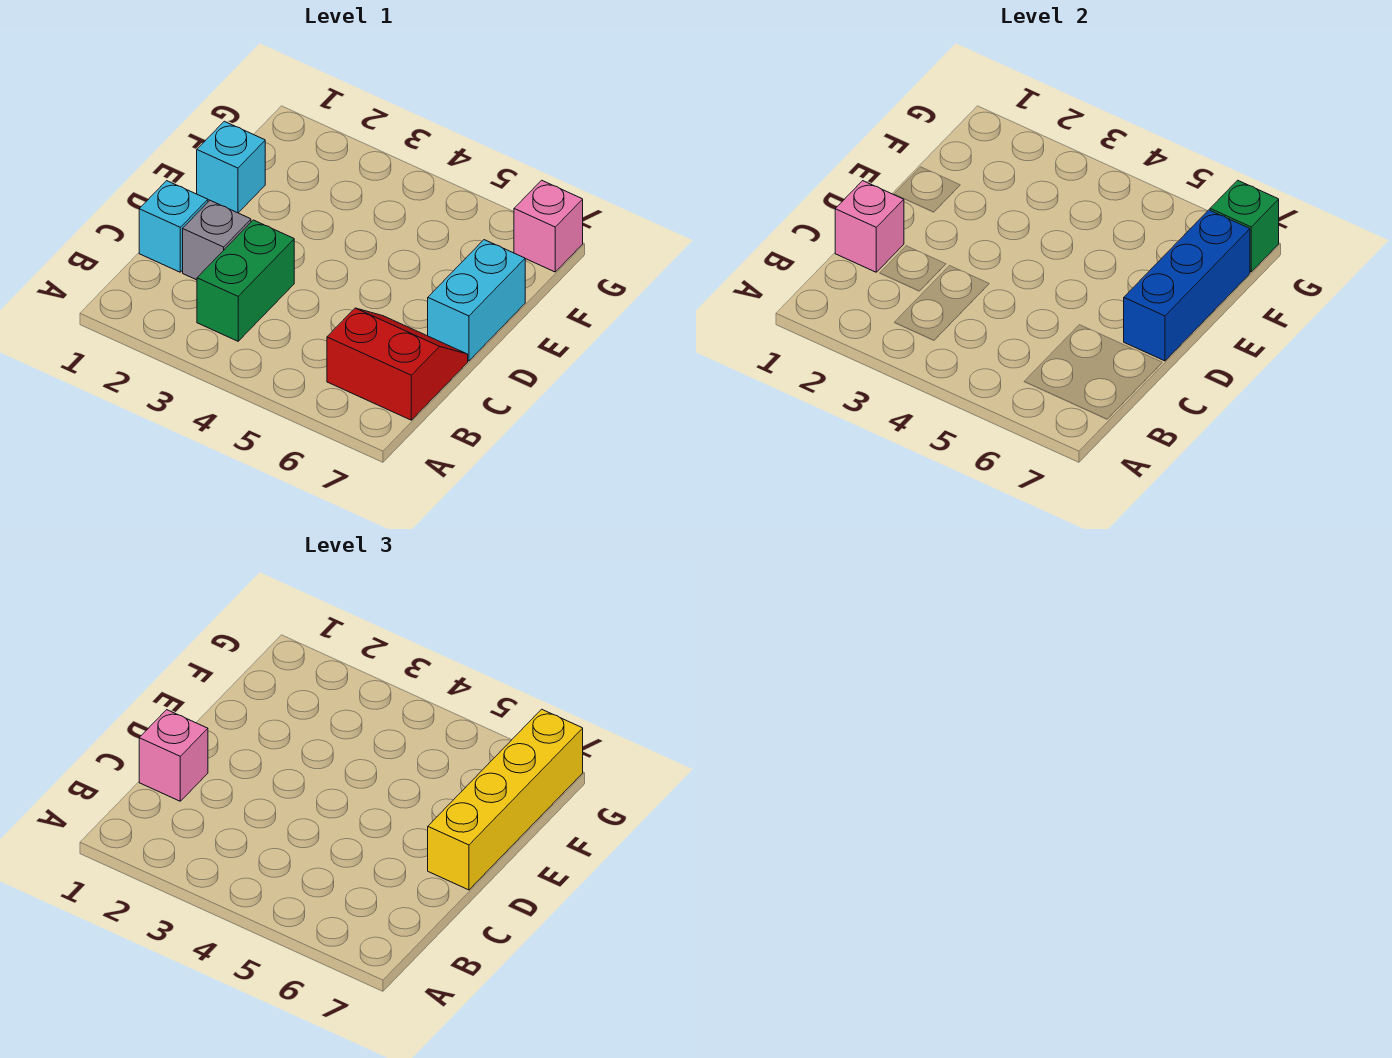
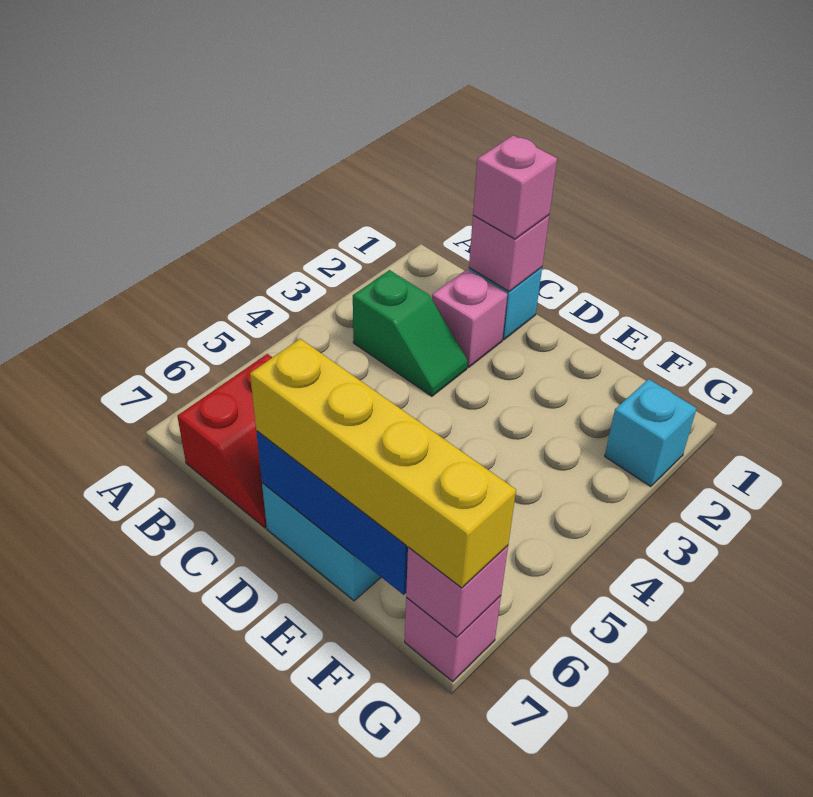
green brick B3:C3 level 1 -> green slope B3:C3 level 1 top B
grey brick C2 level 1 -> pink brick C2 level 1
cyan brick E1 level 1 -> cyan brick G2 level 1
green brick G7 level 2 -> pink brick G7 level 2

